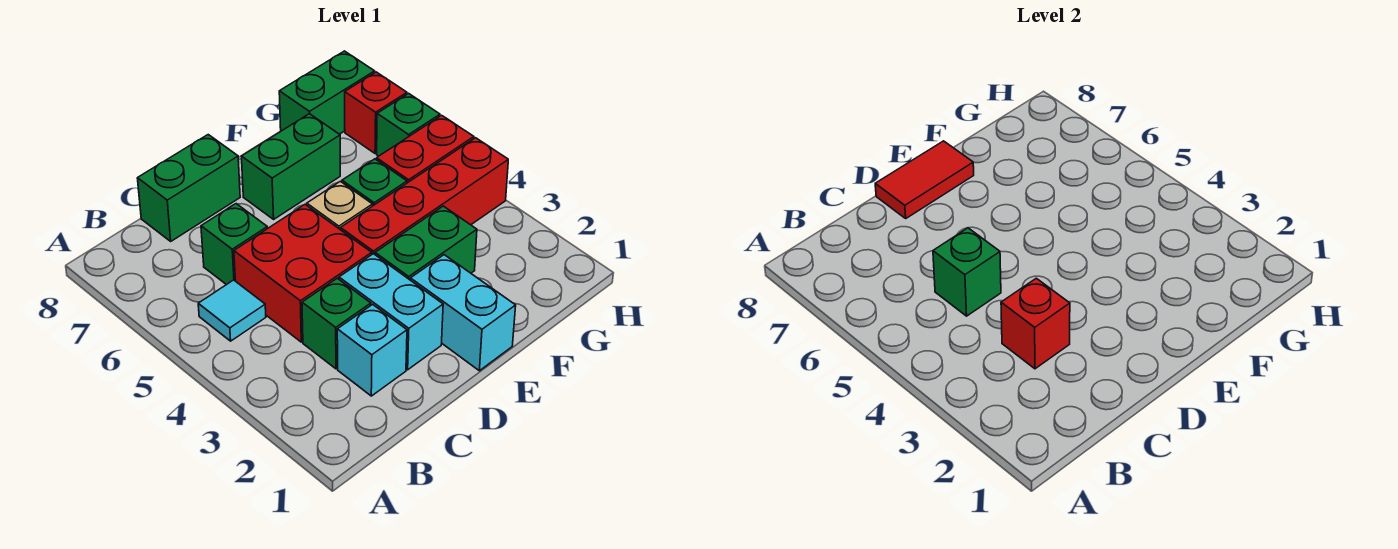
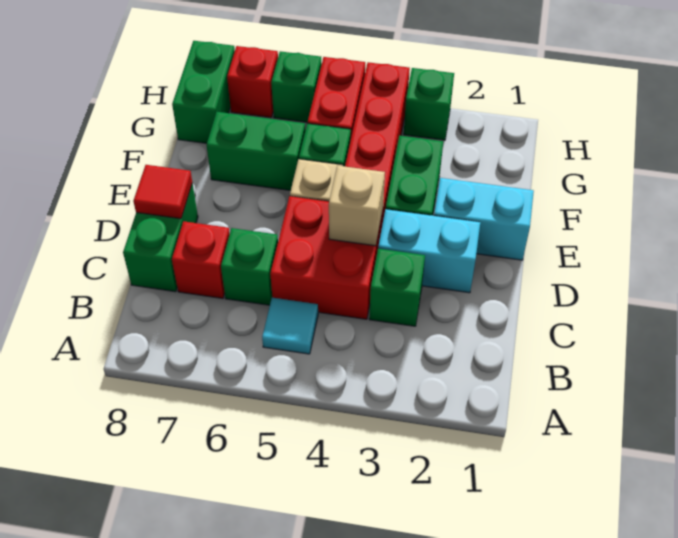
cyan brick C2 level 1 -> none
red brick C3 level 2 -> red brick C7 level 1
green brick C5 level 2 -> green brick H3 level 1
none -> tan brick D4 level 2
red tile D8:E8 level 2 -> red tile D8 level 2
green brick E7:F7 level 1 -> green brick F6:F7 level 1

